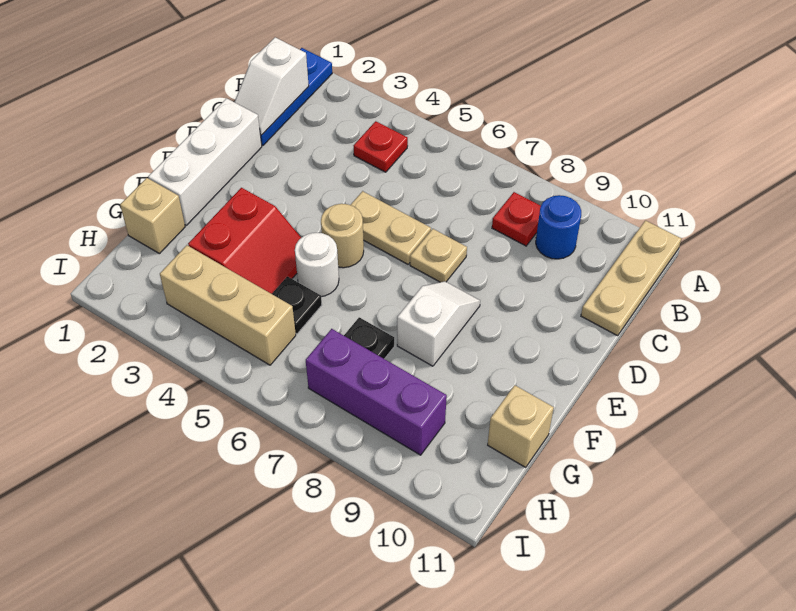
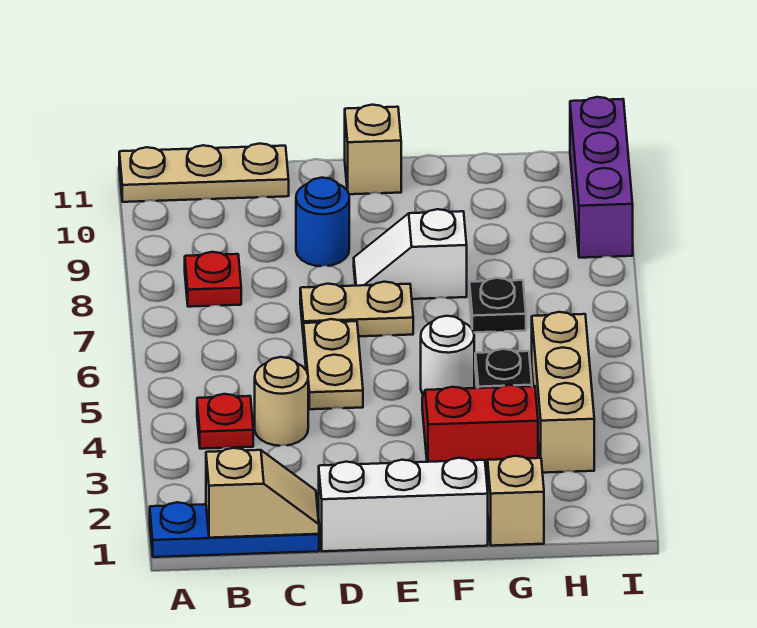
white slope B1:C1 level 2 top B -> tan slope B1:C1 level 2 top B
blue round brick B9 level 1 -> blue round brick D9 level 1
tan plate D7 level 1 -> tan plate D7:E7 level 1
tan round brick E5 level 1 -> tan round brick C4 level 1
tan brick G11 level 1 -> tan brick E11 level 1
purple brick H7:H9 level 1 -> purple brick I9:I11 level 1

